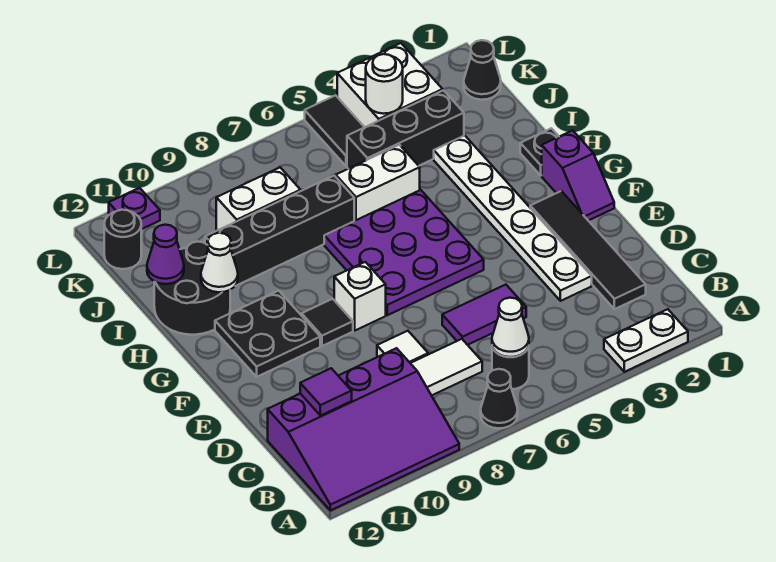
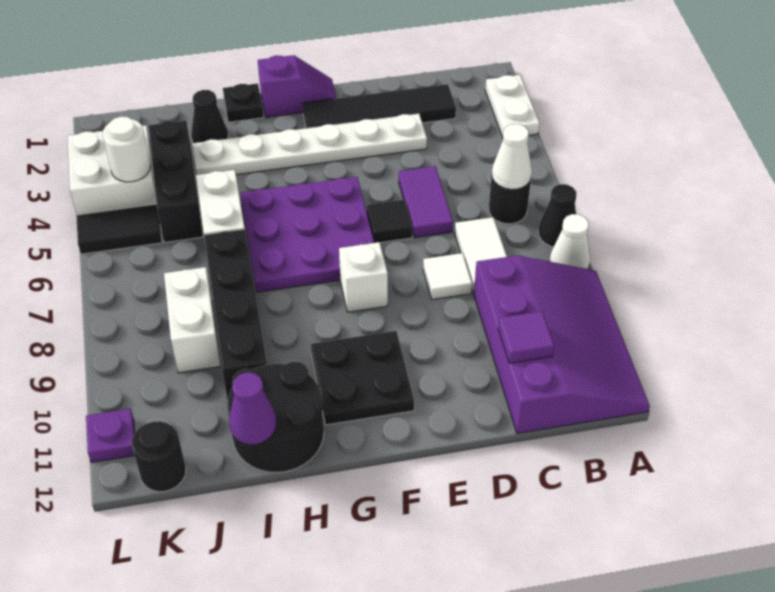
black tile F9 level 1 -> black tile E6 level 1
white cone H11 level 2 -> white cone A8 level 1
black cone K1 level 1 -> black cone I2 level 1

